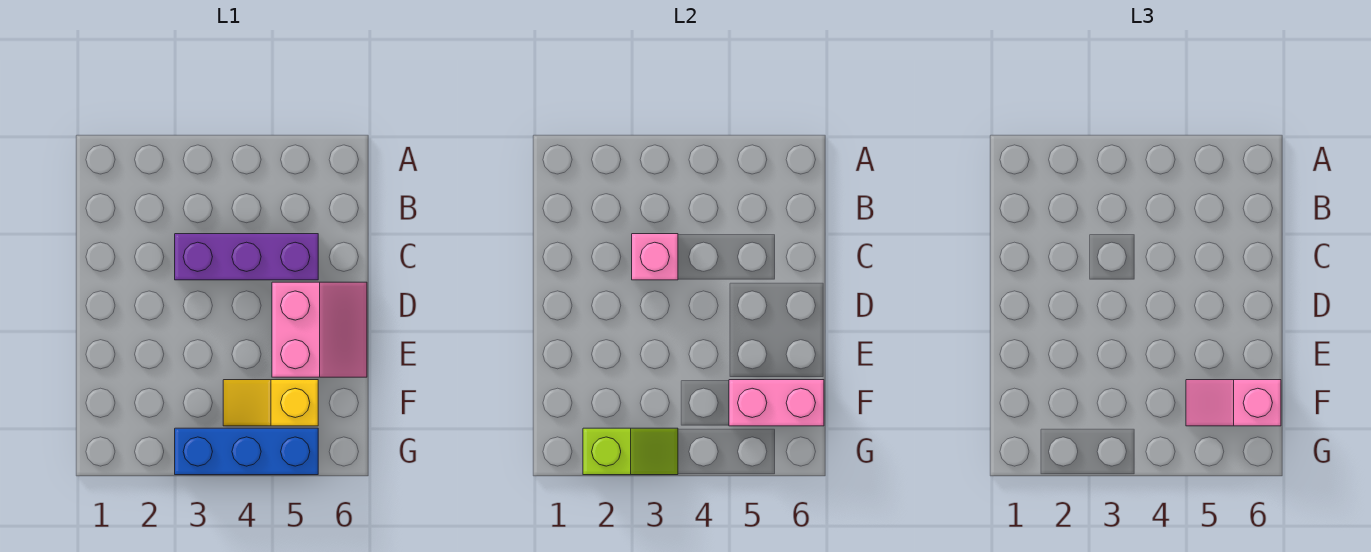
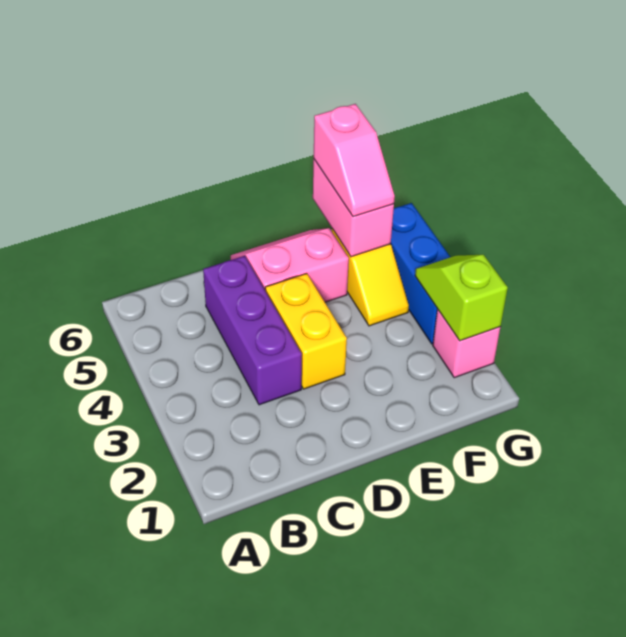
pink brick C3 level 2 -> pink brick G2 level 1
none -> yellow brick D3:D4 level 1

